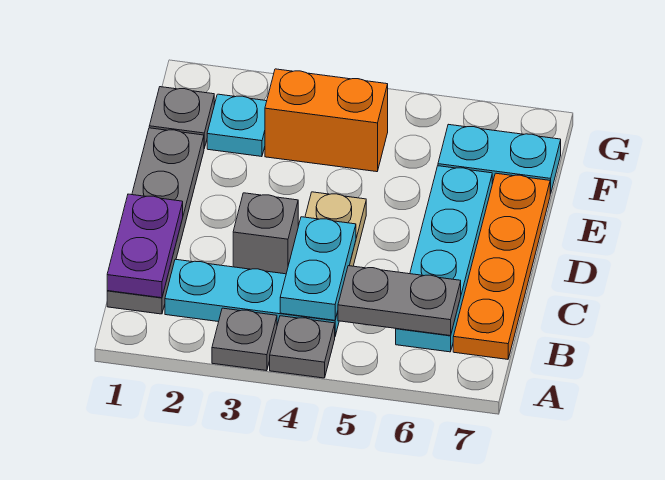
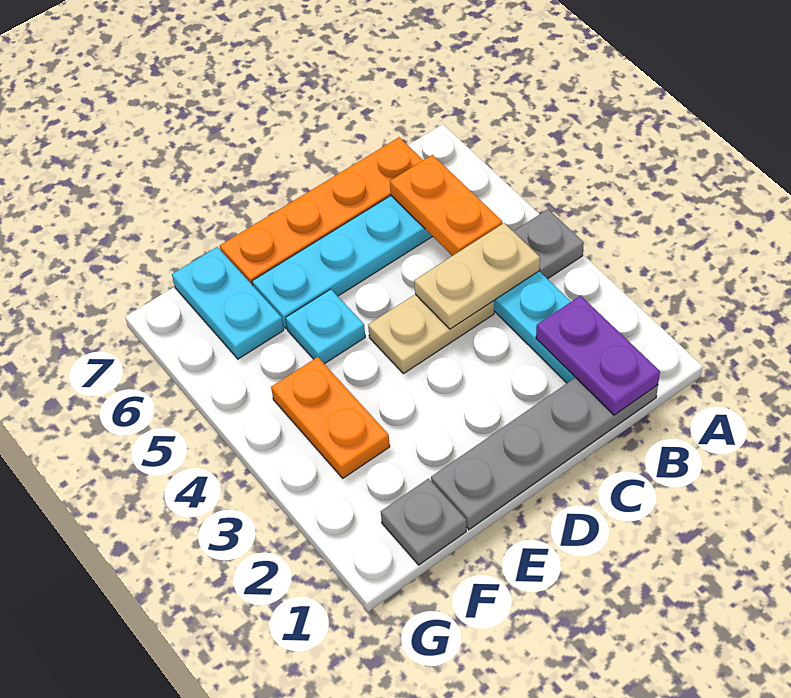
grey plate A3 level 1 -> none
purple plate B1:C1 level 2 -> purple plate B1:B2 level 2
cyan plate B4:C4 level 2 -> tan plate B4:C4 level 2
grey plate B5:B6 level 2 -> orange plate B5:B6 level 2
grey brick C3 level 1 -> none
cyan plate F2 level 1 -> cyan plate E5 level 1
orange brick F3:F4 level 1 -> orange plate F3:F4 level 1

